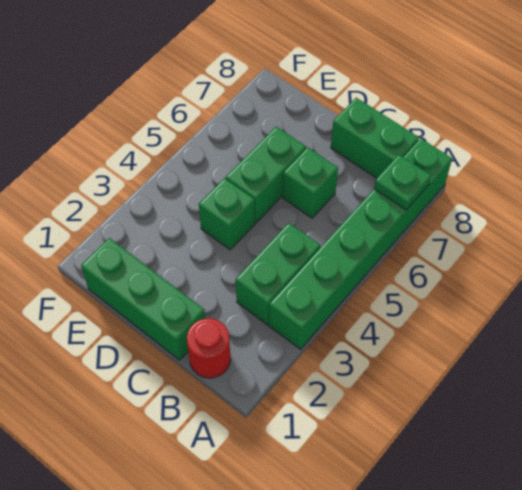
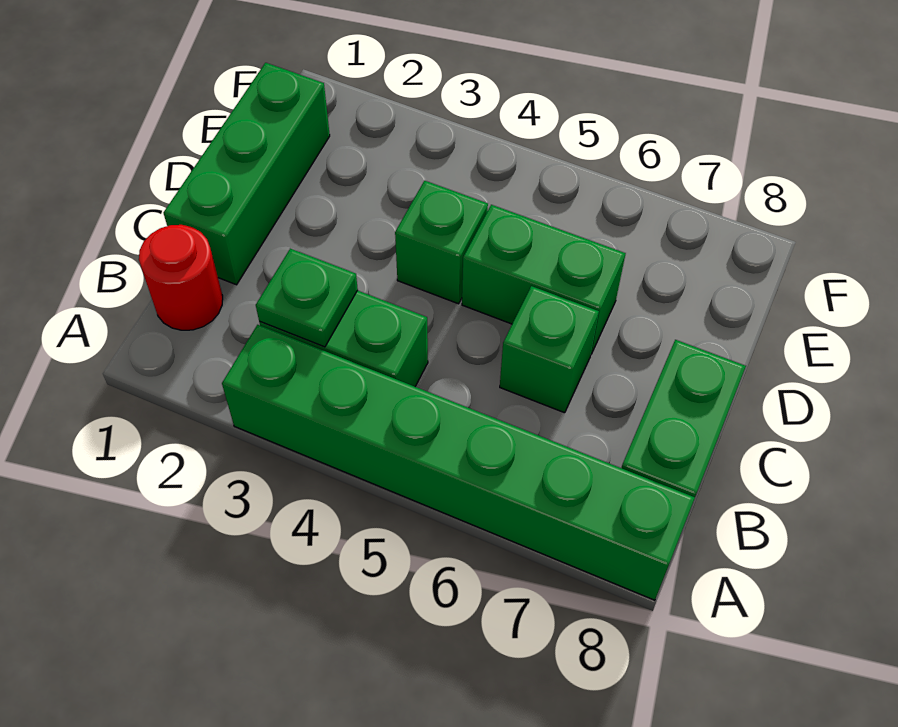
green plate A7 level 2 -> green plate B3 level 2

